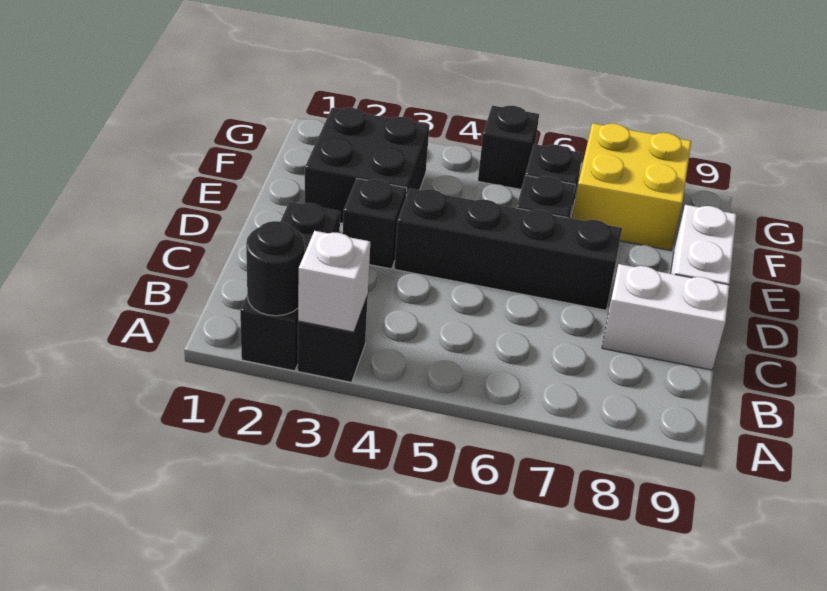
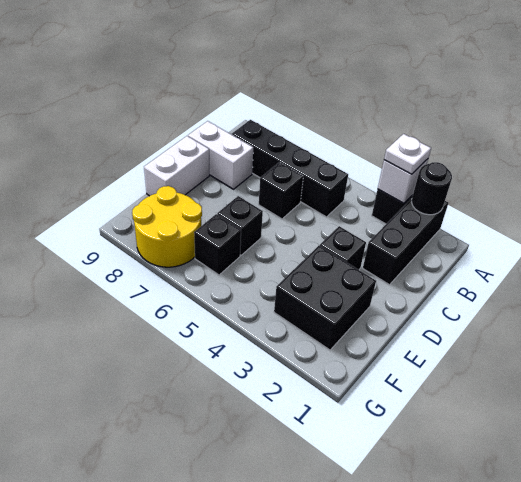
none -> white plate A3 level 3
black brick D4:D7 level 1 -> black brick B5:B8 level 1
yellow brick F7:G8 level 1 -> yellow round brick F7:G8 level 1
black brick G5 level 1 -> black brick C6 level 1

